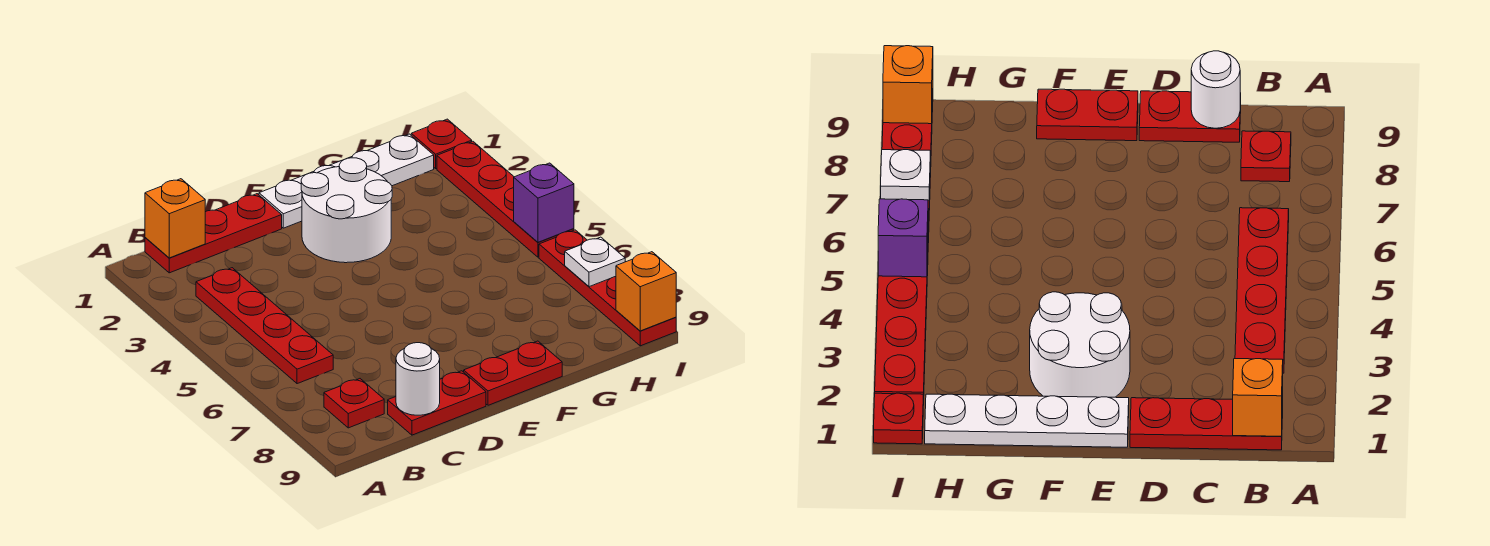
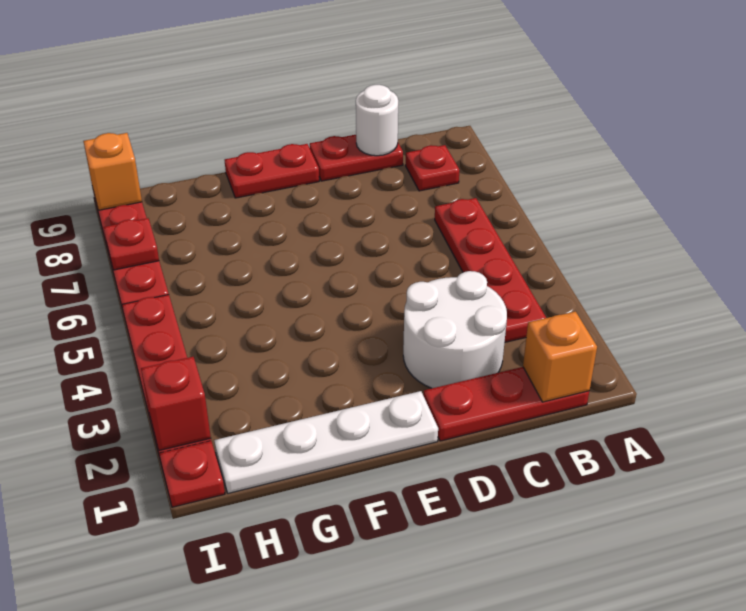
white round brick E2:F3 level 1 -> white round brick C2:D3 level 1
none -> red brick I2 level 2
purple brick I5 level 2 -> none
white plate I7 level 2 -> red plate I7 level 2

